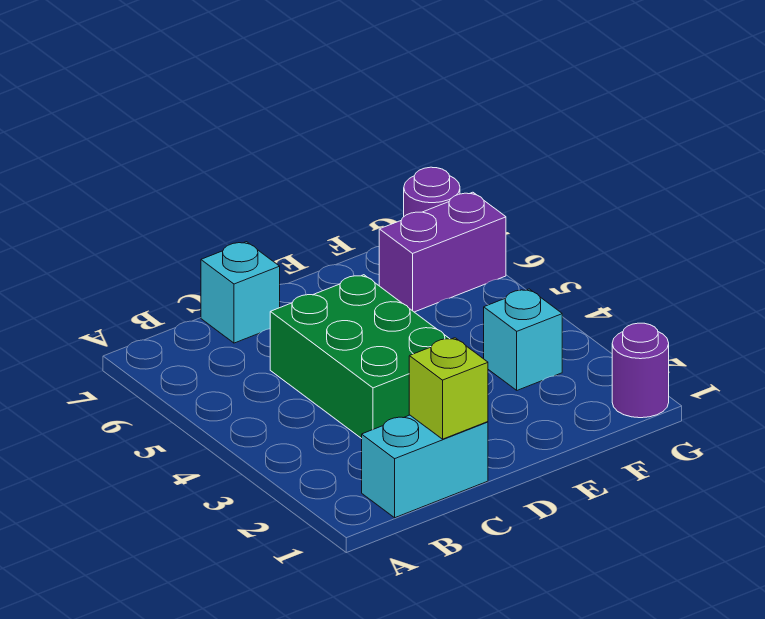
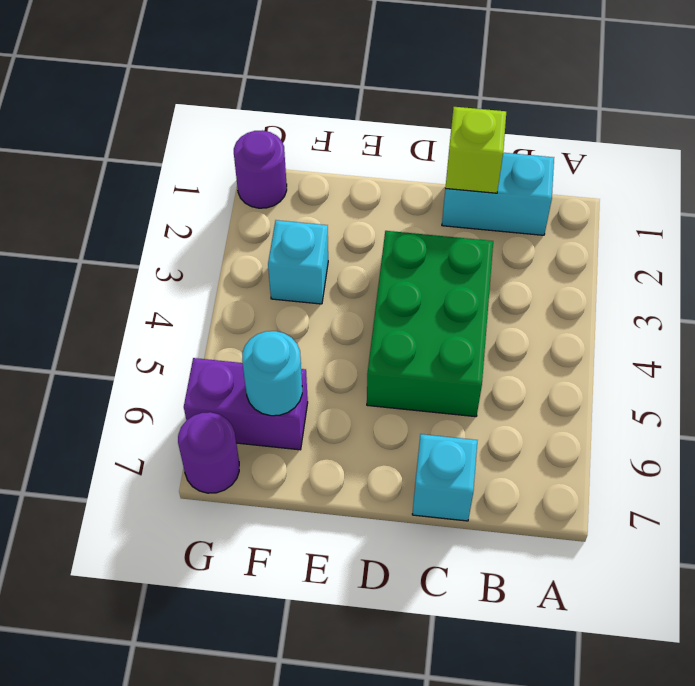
none -> cyan round brick F6 level 2

